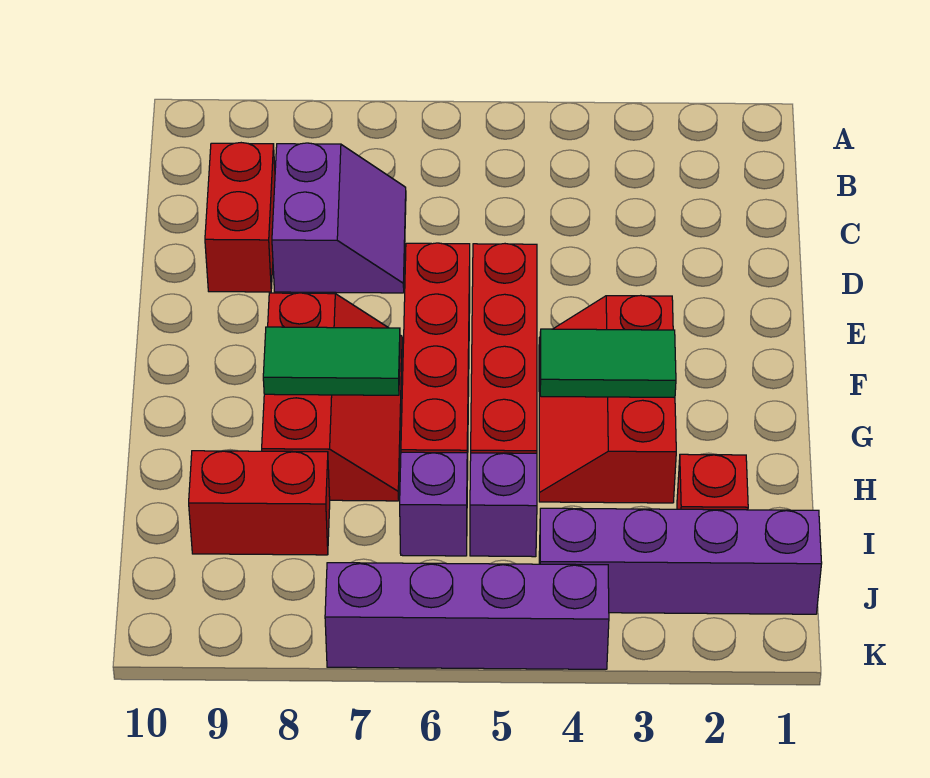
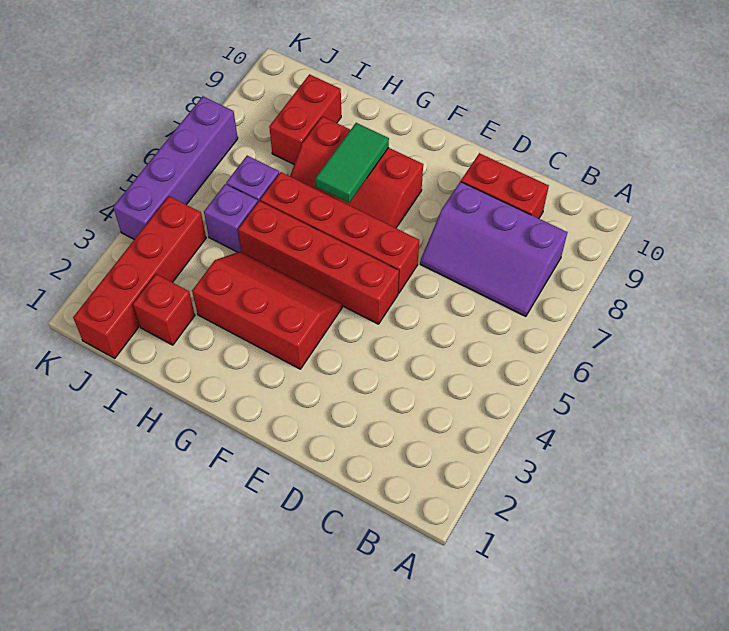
purple slope C7:D8 level 1 top 8 -> purple slope B7:D8 level 1 top 8
green tile G3:G4 level 2 -> none
purple brick J1:J4 level 1 -> red brick J1:J4 level 1

